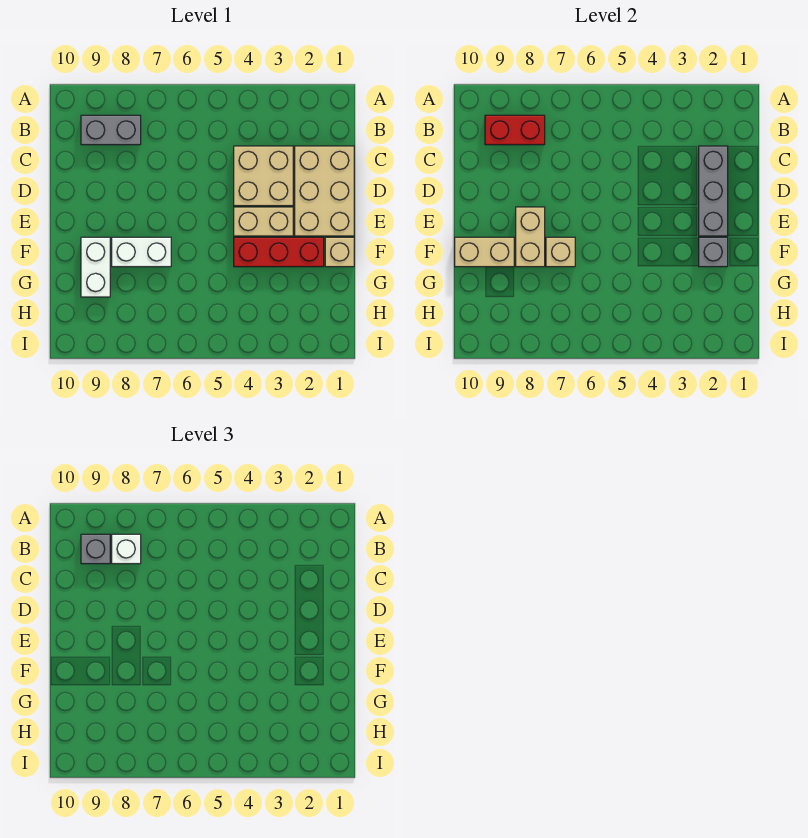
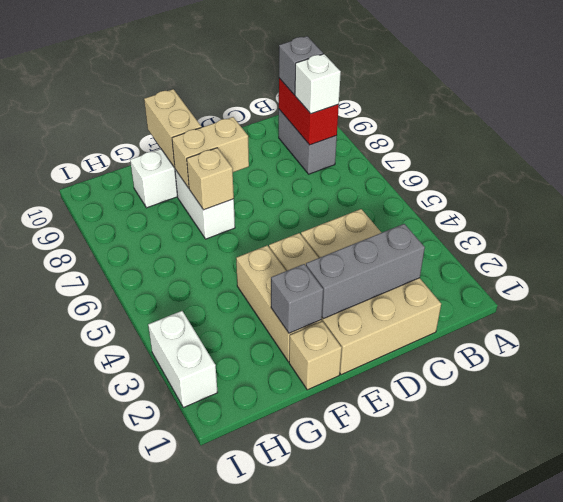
red brick F2:F4 level 1 -> tan brick F2:F4 level 1
none -> white brick I2:I3 level 1

